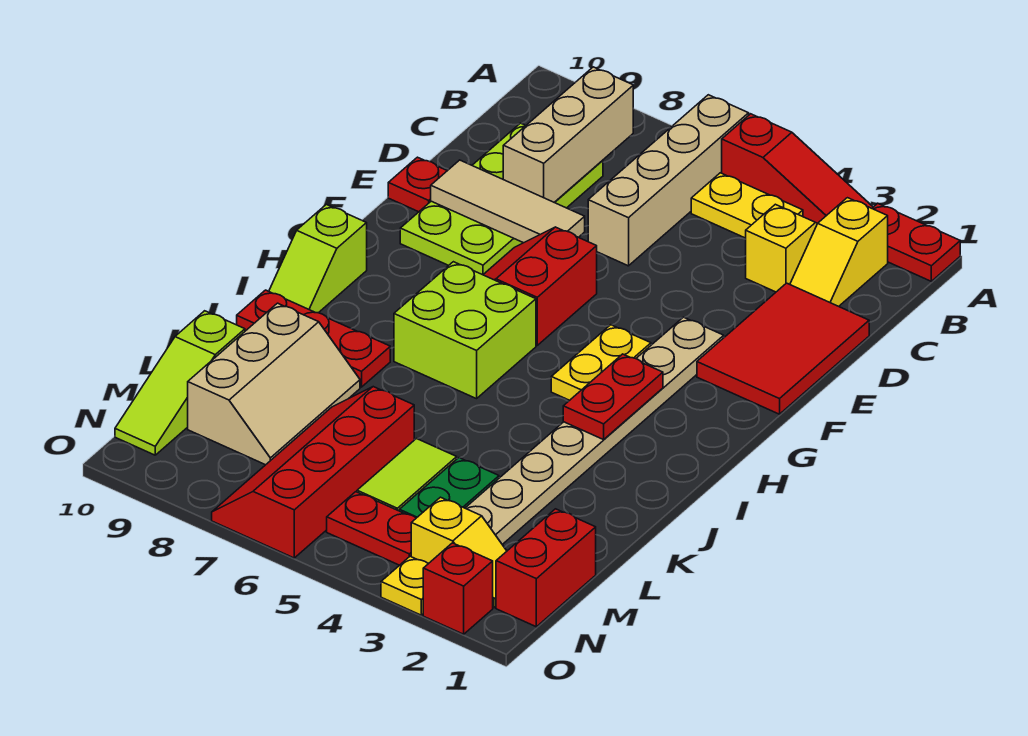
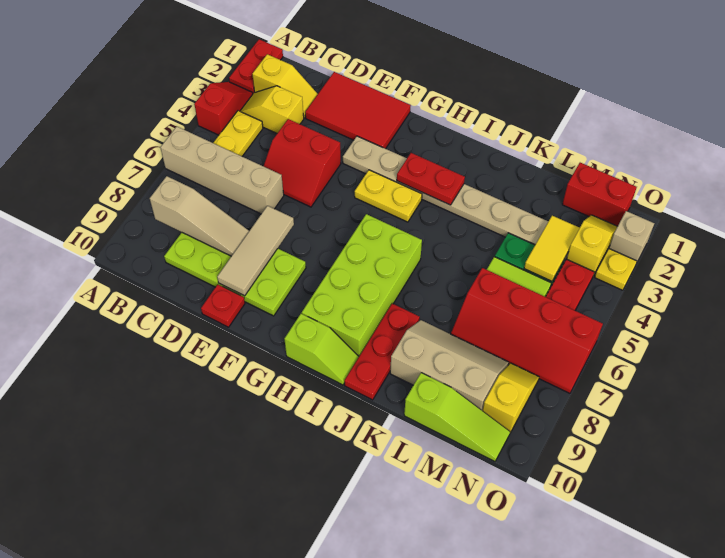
red slope A3:A5 level 1 top 5 -> red slope A3:A4 level 1 top 4
tan brick B8:D8 level 2 -> tan slope B8:D8 level 2 top B
red slope F6:G7 level 1 top 6 -> red slope D4:E5 level 1 top 4
lime brick H6:I7 level 1 -> lime brick H6:I9 level 1
none -> yellow tile M3:M4 level 2
none -> yellow slope N8:N9 level 1 top 9
red brick O2 level 1 -> tan brick O2 level 1

